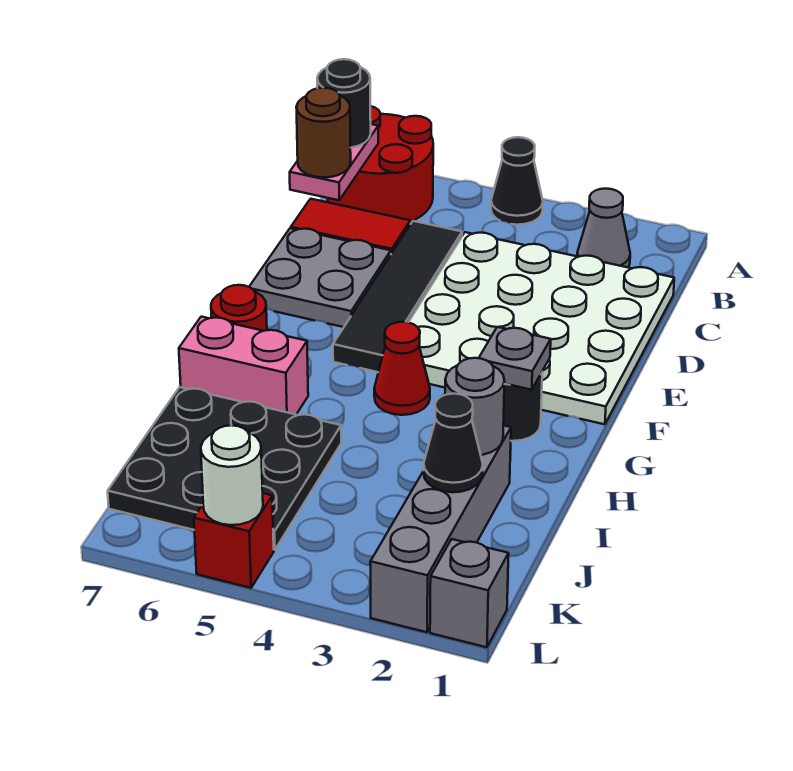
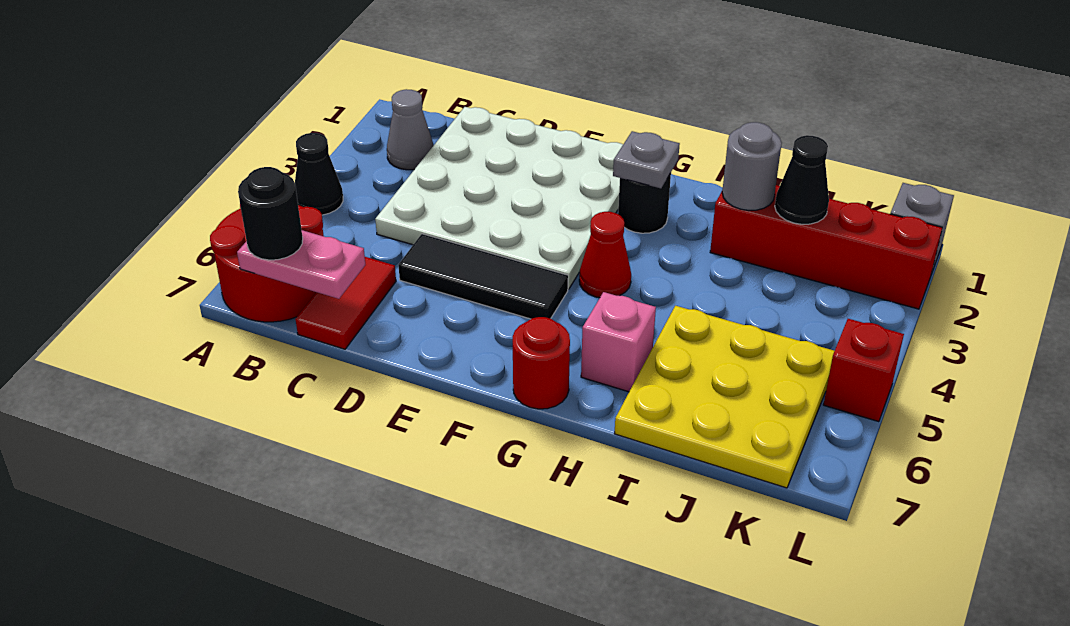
black tile C5:F5 level 1 -> black tile D5:F5 level 1
brown round brick C7 level 3 -> none
grey plate D6:E7 level 1 -> none
pink brick H6:H7 level 1 -> pink brick H6 level 1
grey brick I2:L2 level 1 -> red brick I2:L2 level 1
black plate I5:K7 level 1 -> yellow plate I5:K7 level 1
white round brick L5 level 2 -> none

